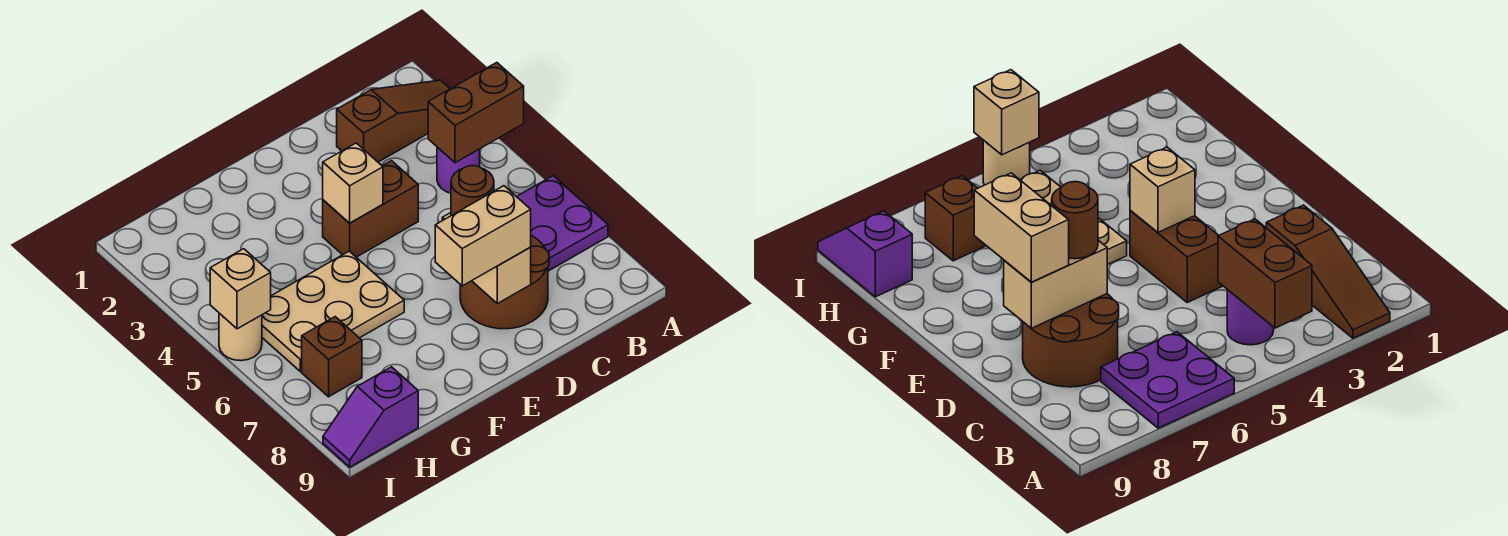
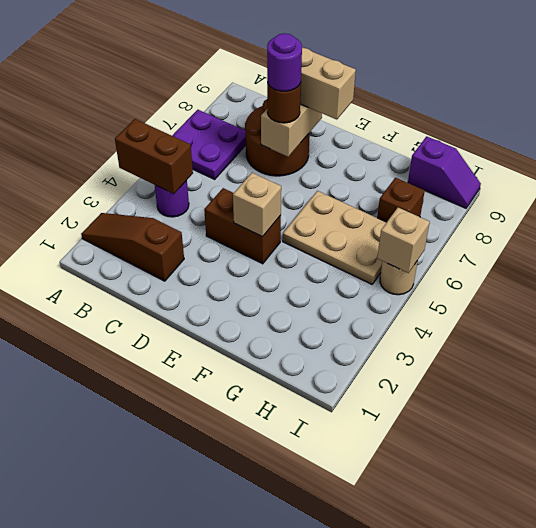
none -> purple round brick D7 level 4

